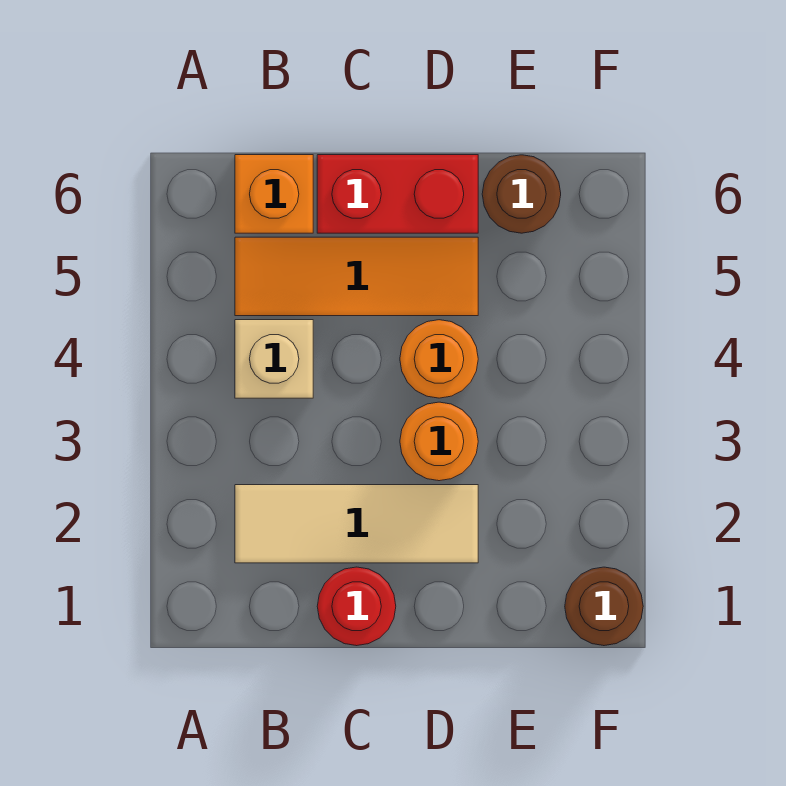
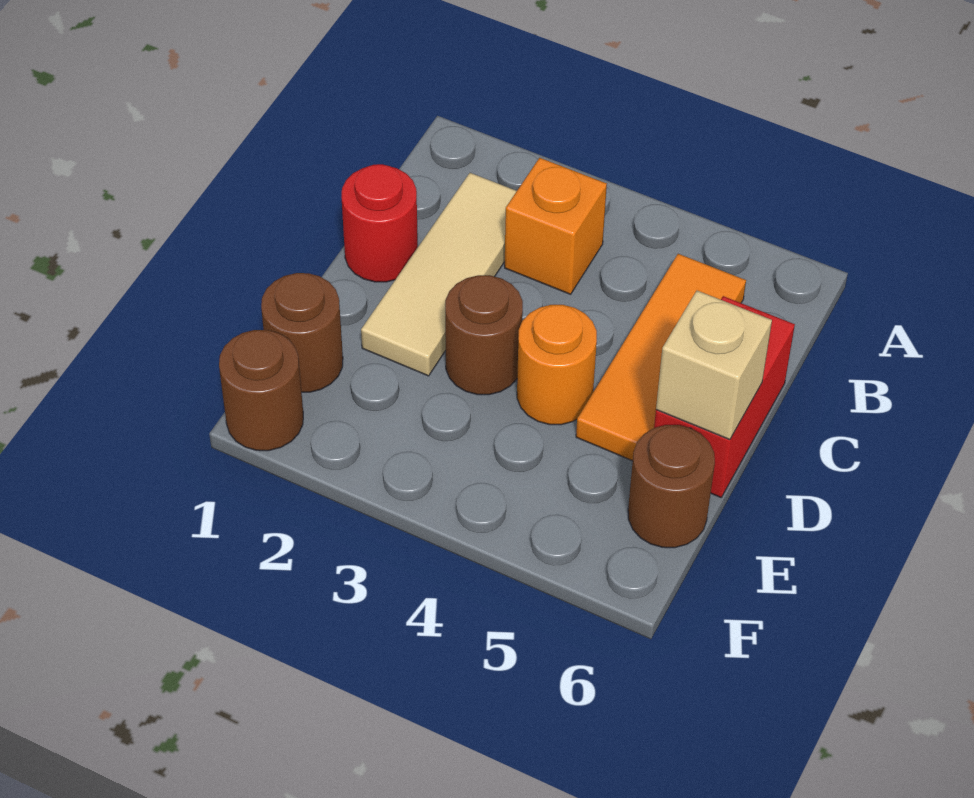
tan brick B4 level 1 -> tan brick D6 level 2
orange brick B6 level 1 -> orange brick B3 level 1
orange round brick D3 level 1 -> brown round brick D3 level 1
none -> brown round brick E1 level 1

